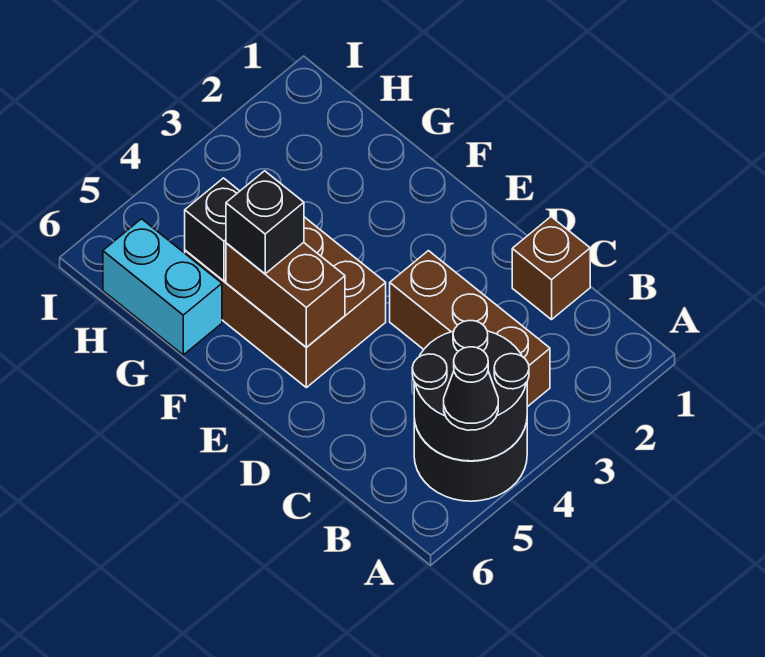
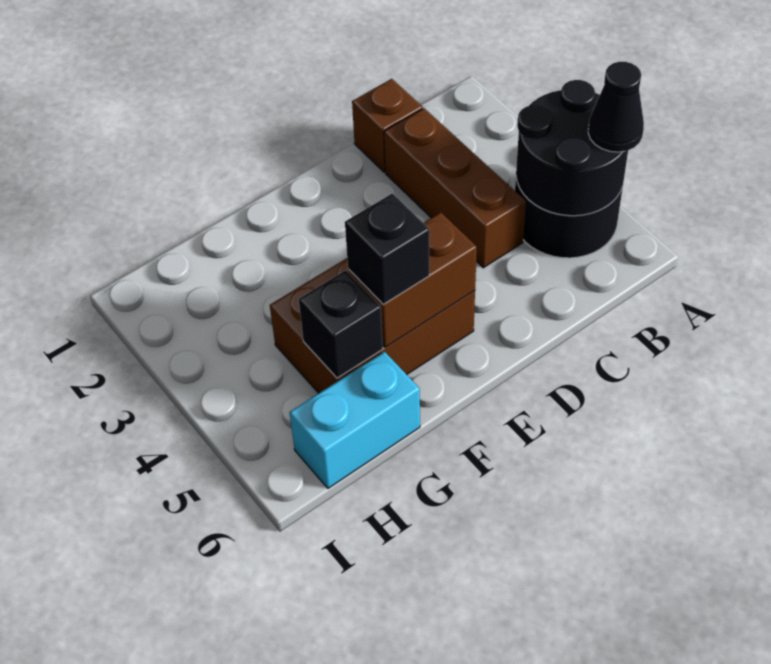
brown brick B3:D3 level 1 -> brown brick C2:C4 level 1

